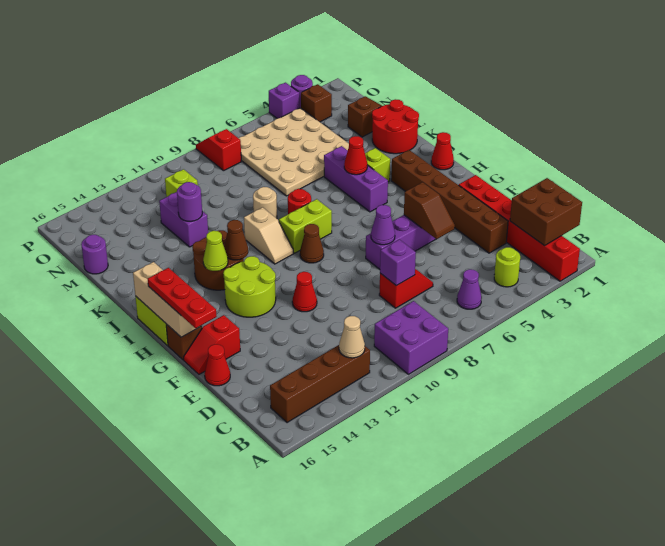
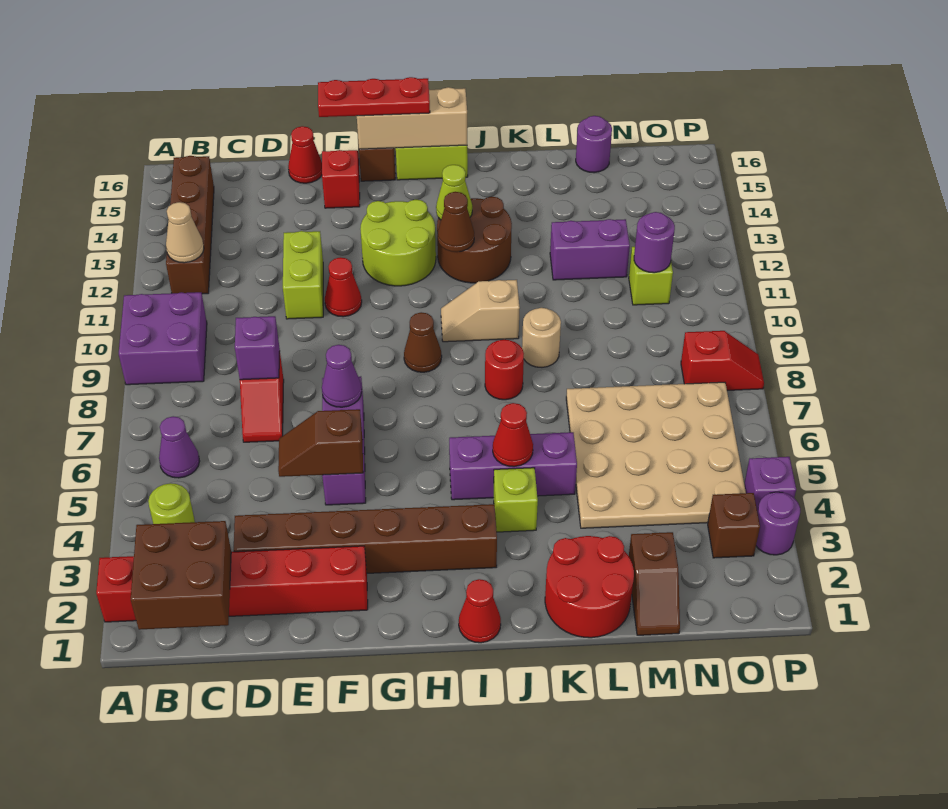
lime brick I8:I9 level 1 -> lime brick E11:E12 level 1
purple round brick L12 level 2 -> purple round brick N11 level 2

